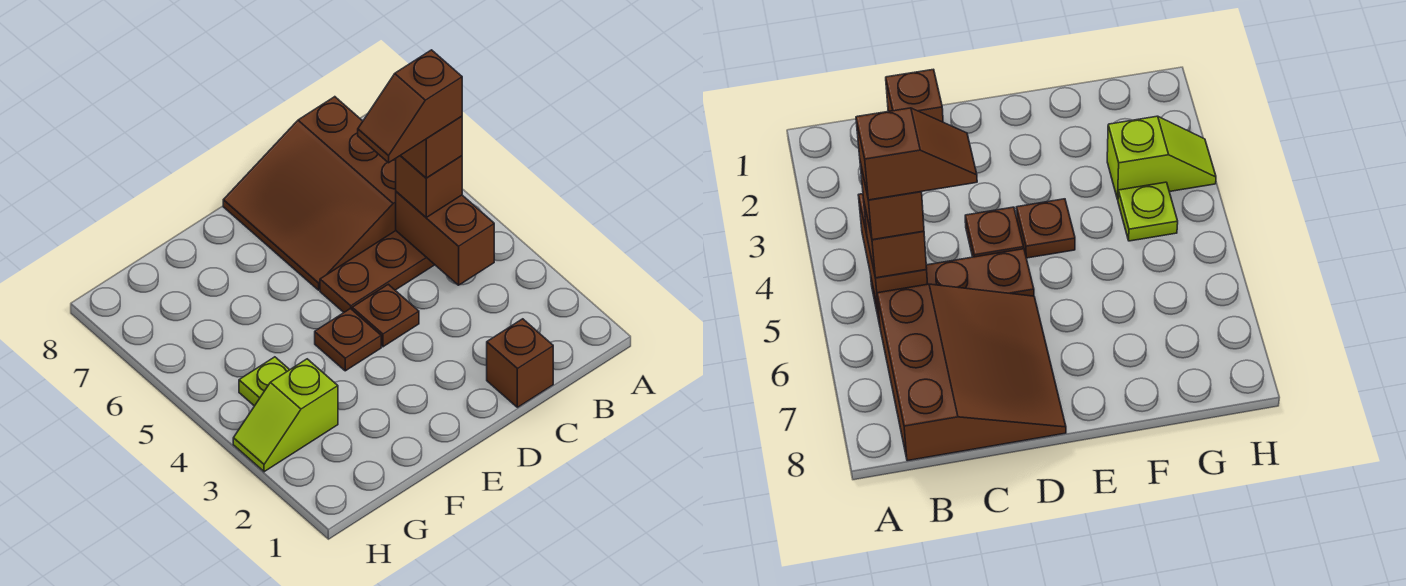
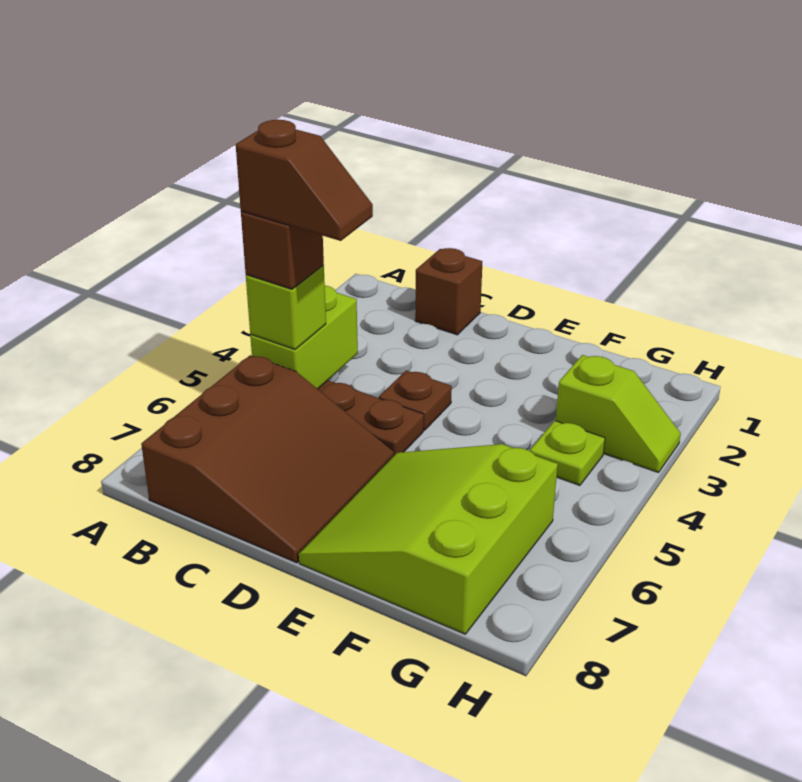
brown brick B4:B5 level 2 -> lime brick B4:B5 level 2
brown brick B5 level 3 -> lime brick B5 level 3
brown plate E4 level 1 -> none
none -> lime slope E6:G8 level 1 top G

